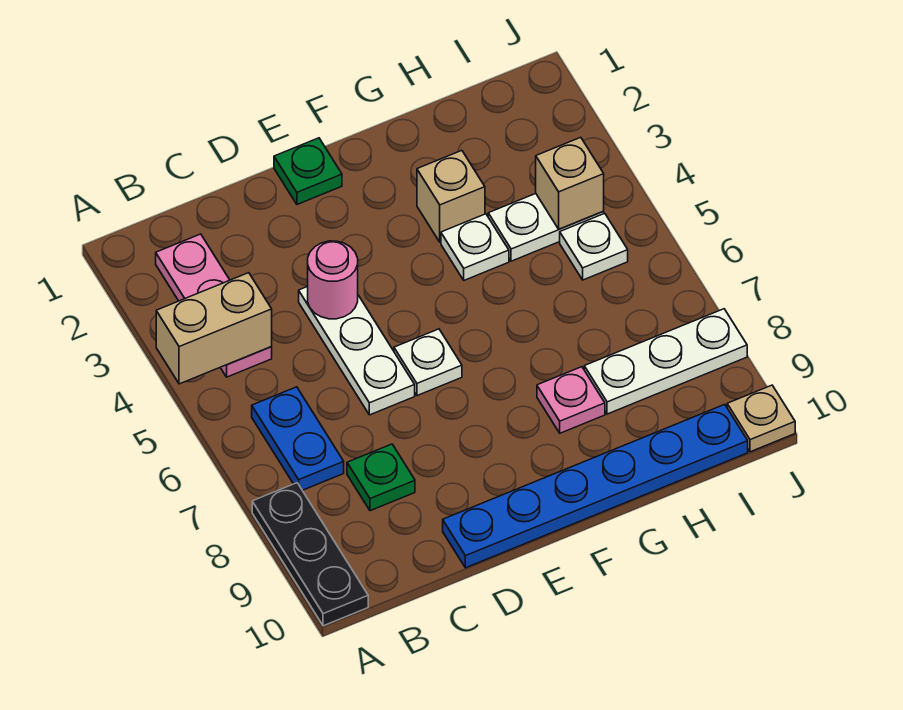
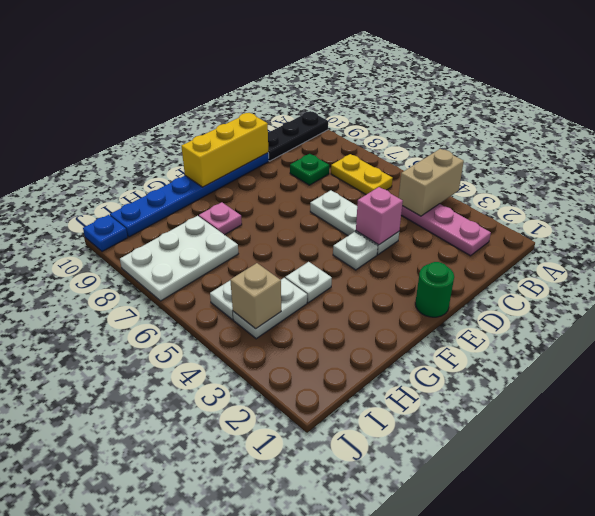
black plate A8:A10 level 1 -> black plate A10:C10 level 1
blue plate B6:B7 level 1 -> yellow plate B6:B7 level 1
pink round brick D4 level 2 -> pink brick D4 level 2
none -> yellow brick D10:F10 level 2
green plate E1 level 1 -> green round brick E1 level 1
white plate E6 level 1 -> white plate E4 level 1
tan brick G3 level 1 -> none
white plate H8:J8 level 1 -> white plate H7:J8 level 1
tan plate J10 level 1 -> blue plate J10 level 1

